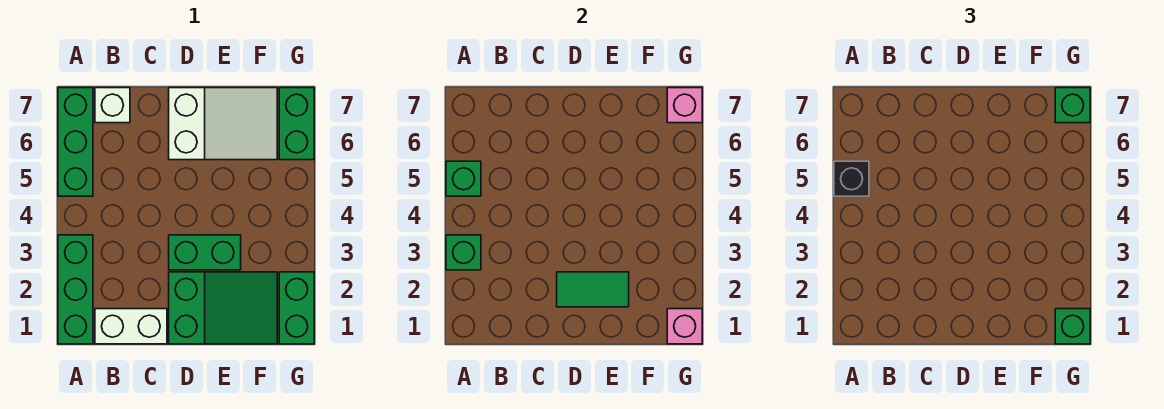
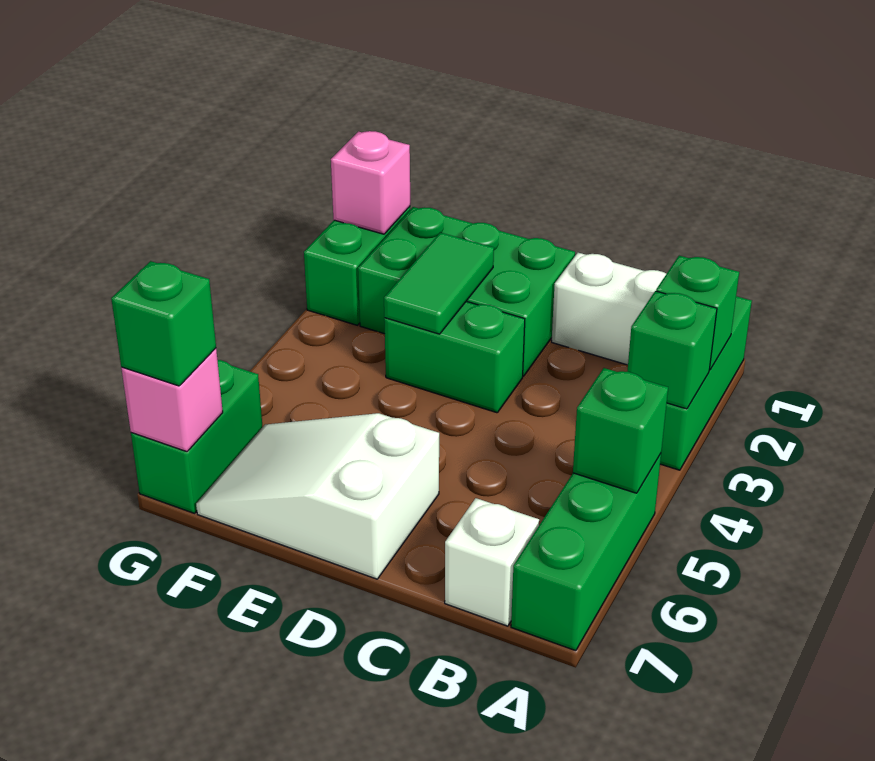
black brick A5 level 3 -> none
green slope D1:F2 level 1 top D -> green brick D1:F2 level 1
green tile D2:E2 level 2 -> green tile E2:E3 level 2
green brick G1 level 3 -> green brick A2 level 2

